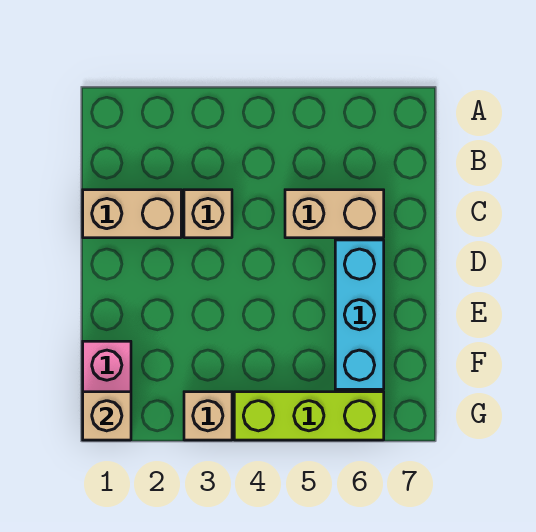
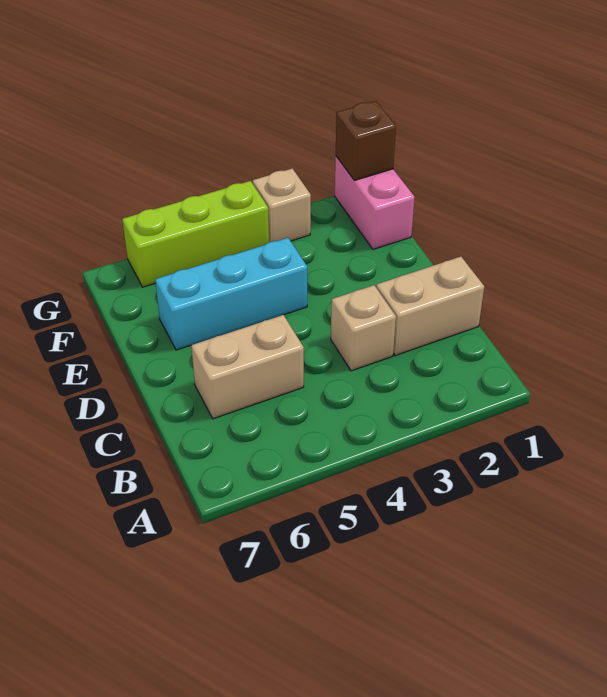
cyan brick D6:F6 level 1 -> cyan brick E4:E6 level 1
tan brick G1 level 2 -> brown brick G1 level 2

